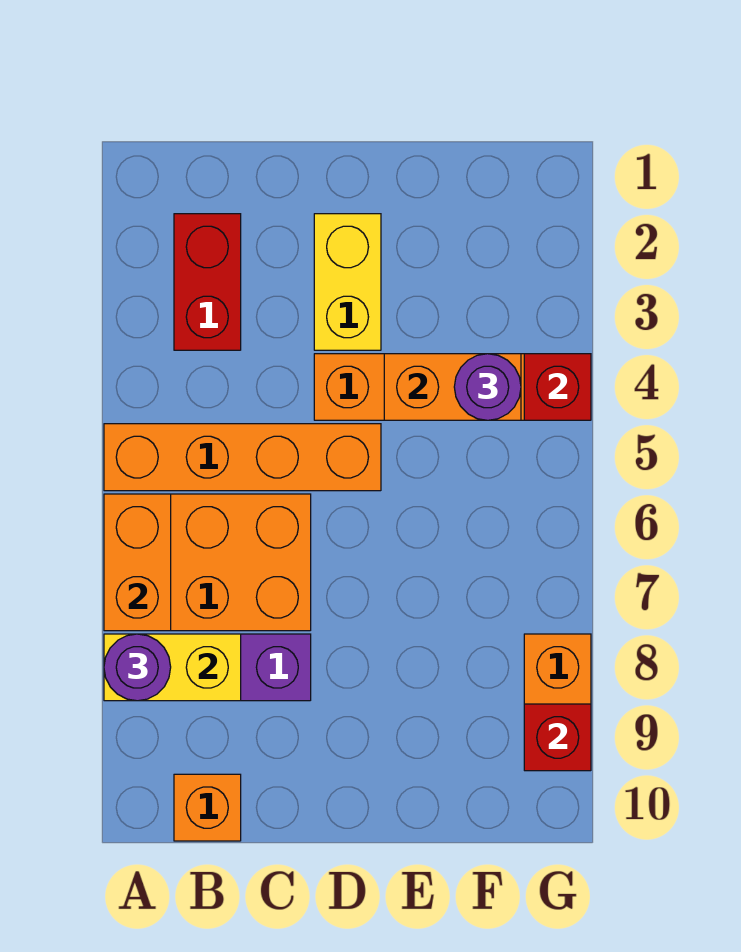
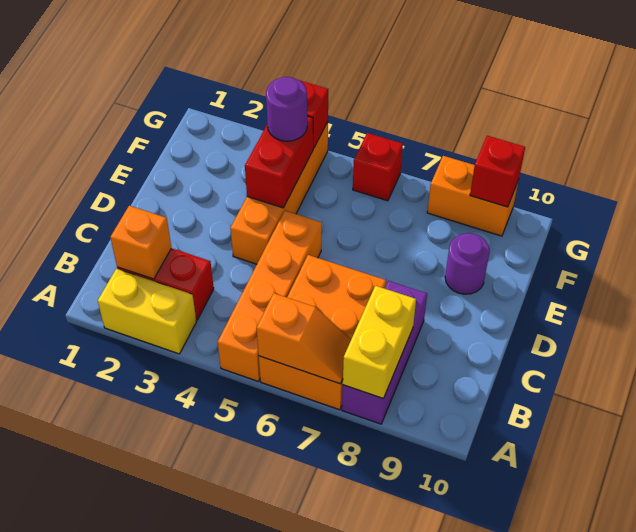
orange brick A6:A7 level 2 -> orange slope A6:A7 level 2 top 6
purple round brick A8 level 3 -> purple round brick E9 level 1
orange brick B10 level 1 -> orange brick B2 level 2
yellow brick D2:D3 level 1 -> yellow brick A2:A3 level 1
orange brick E4:F4 level 2 -> red brick E4:F4 level 2
none -> red brick G6 level 1

